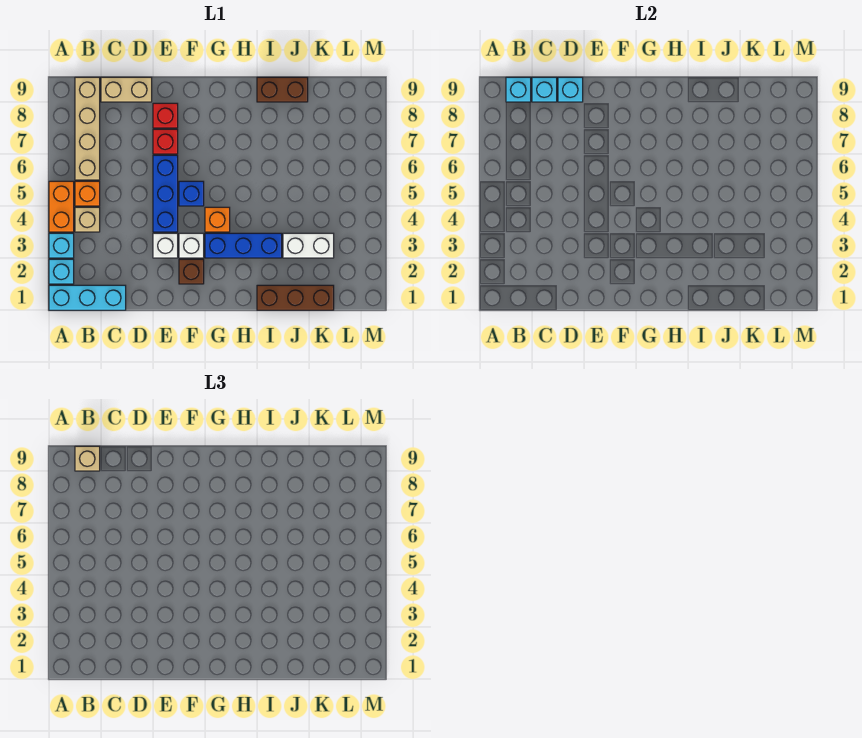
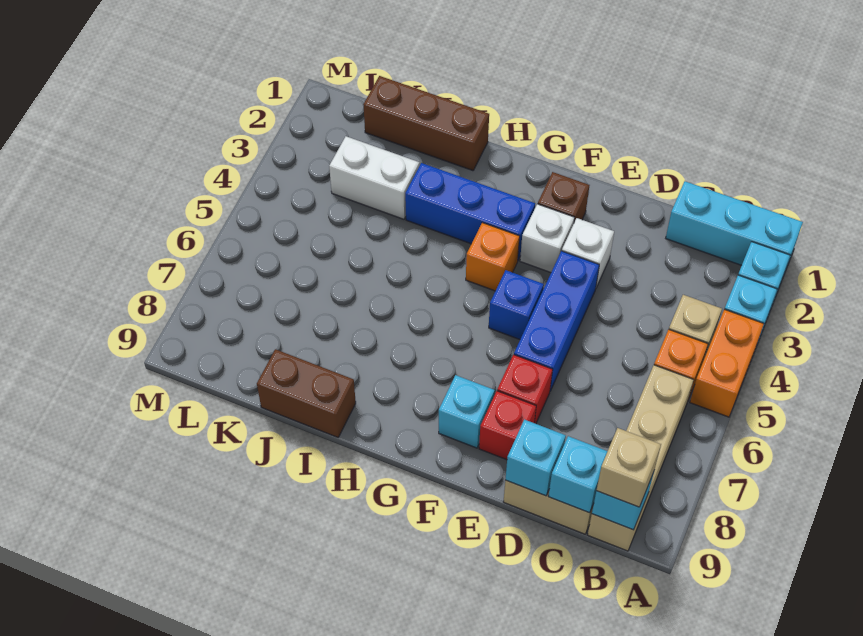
none -> cyan brick F8 level 1

